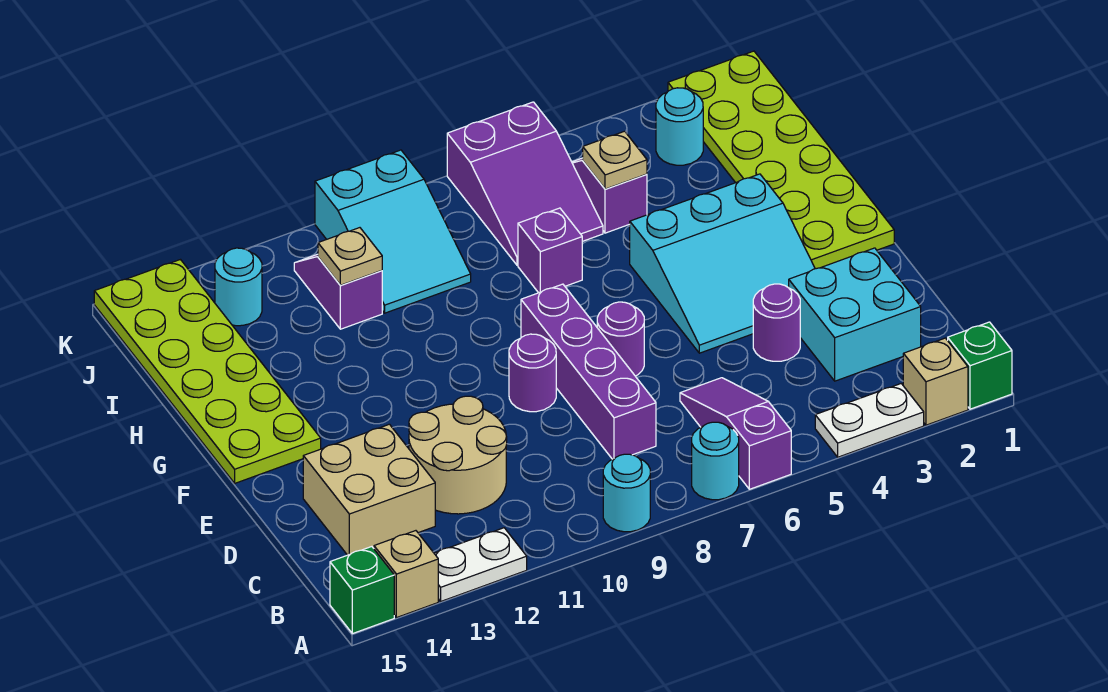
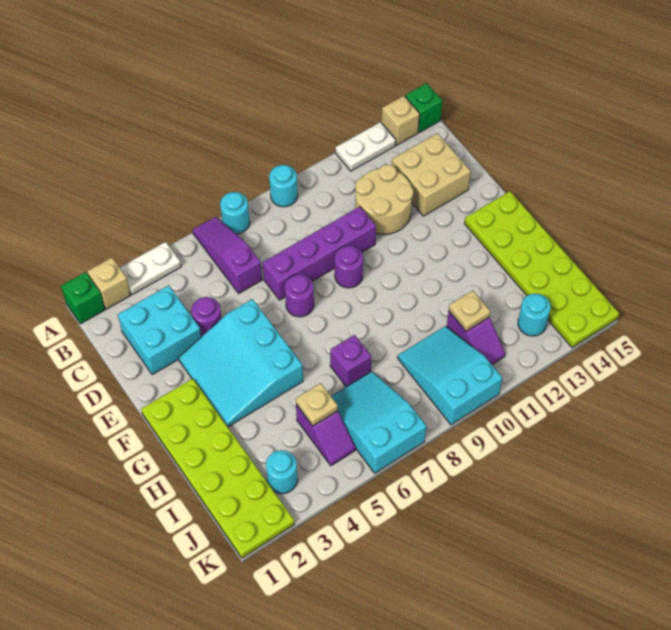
purple slope A6:C6 level 1 top A -> purple slope A6:C6 level 1 top C
purple brick C8:F8 level 1 -> purple brick D7:D10 level 1
cyan slope E3:G5 level 1 top G -> cyan slope E3:G5 level 1 top 5
purple slope I6:K7 level 1 top K -> cyan slope I6:K7 level 1 top K

